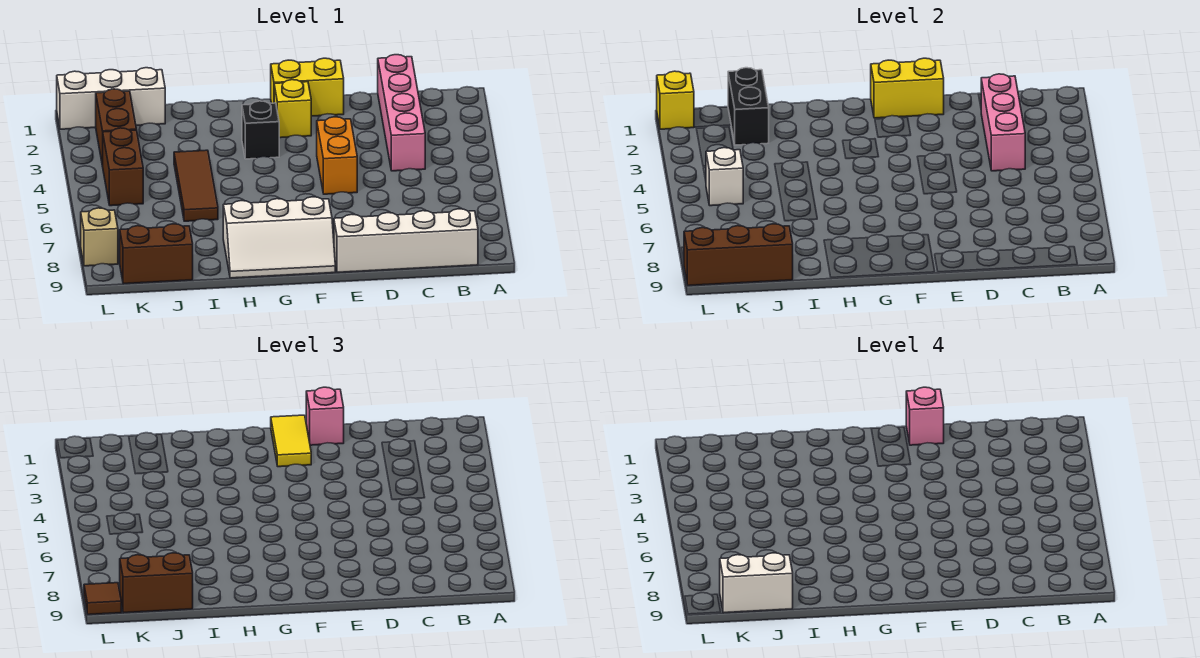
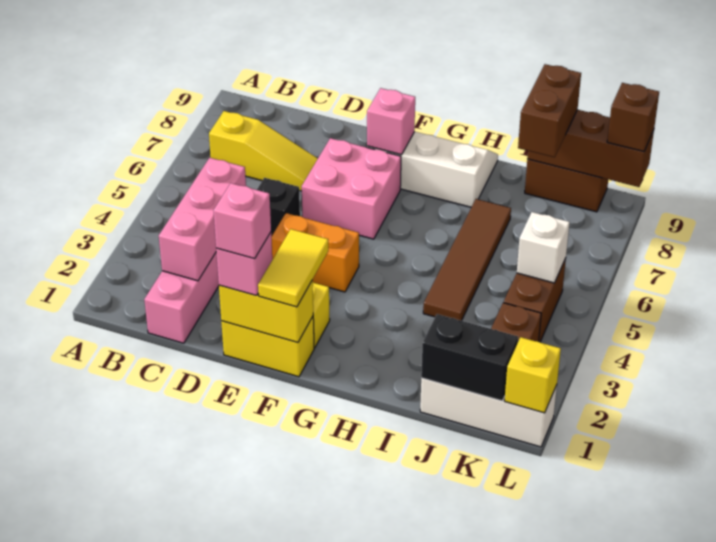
none -> yellow slope B7:D7 level 1 top B
white brick B9:E9 level 1 -> none
orange brick E4:E5 level 1 -> orange brick E4:F4 level 1
none -> pink brick E6:F7 level 1
none -> pink brick F8 level 2
black brick G3 level 1 -> black brick D5 level 1
brown tile I4:I6 level 1 -> brown tile I4:I7 level 1
black brick J1:J2 level 2 -> black brick J1:K1 level 2
brown brick J9:K9 level 3 -> brown brick J8:J9 level 3
white brick J9:K9 level 4 -> none
tan brick L8 level 1 -> none
brown tile L9 level 3 -> brown brick L9 level 3

